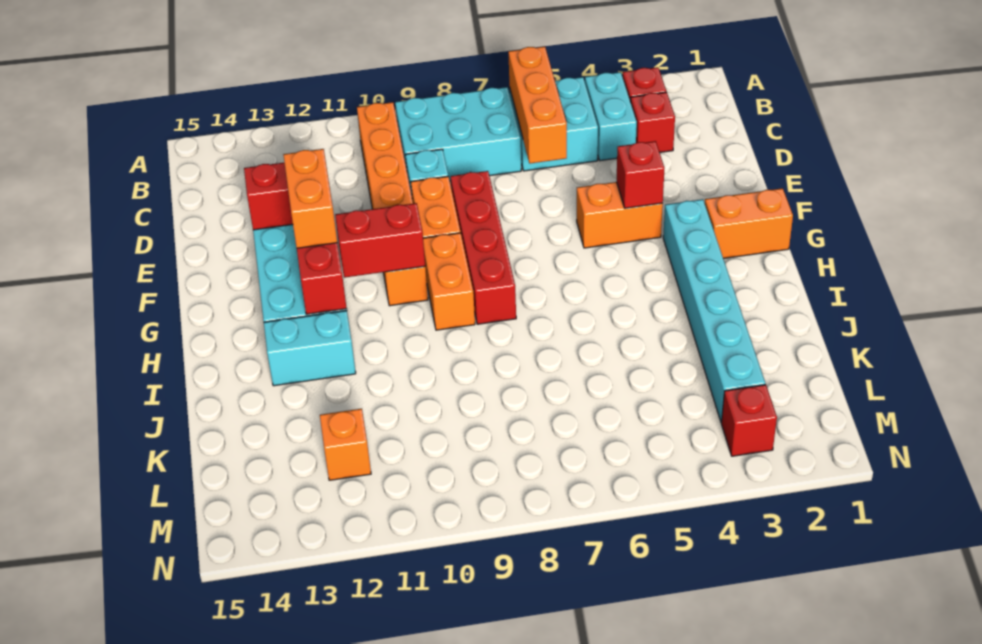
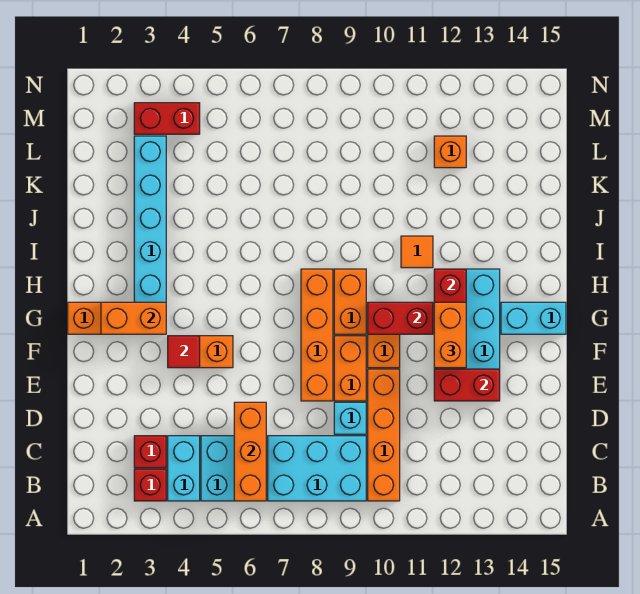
red brick E8:H8 level 1 -> orange brick E8:H8 level 1
red brick F4 level 2 -> red tile F4 level 2
none -> orange brick G2:G3 level 2
none -> orange tile I11 level 1
cyan brick I12:I13 level 1 -> cyan brick G14:G15 level 1
red brick M3 level 1 -> red brick M3:M4 level 1

